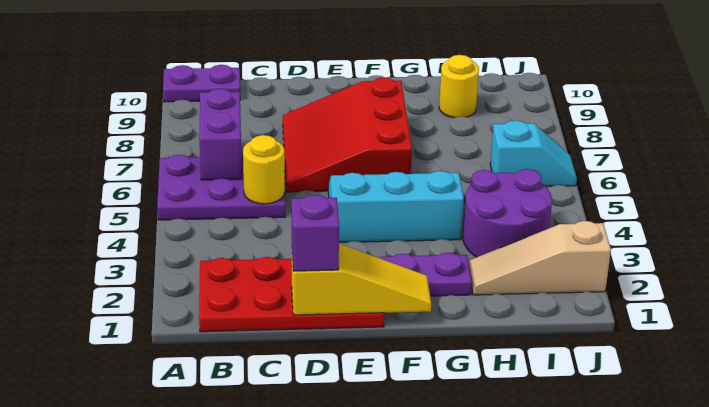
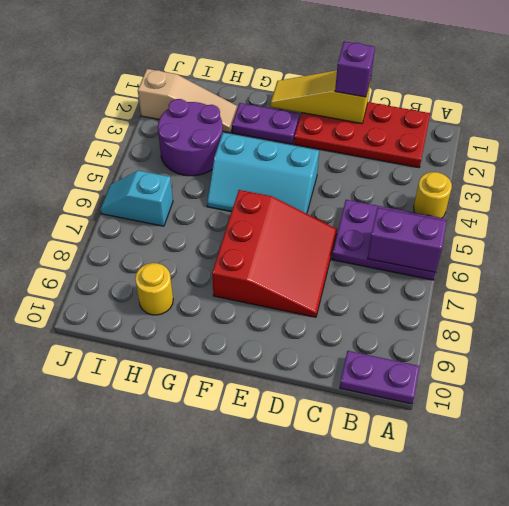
purple brick B6:B7 level 2 -> purple brick A6:B6 level 2
yellow round brick C5 level 2 -> yellow round brick A4 level 1

